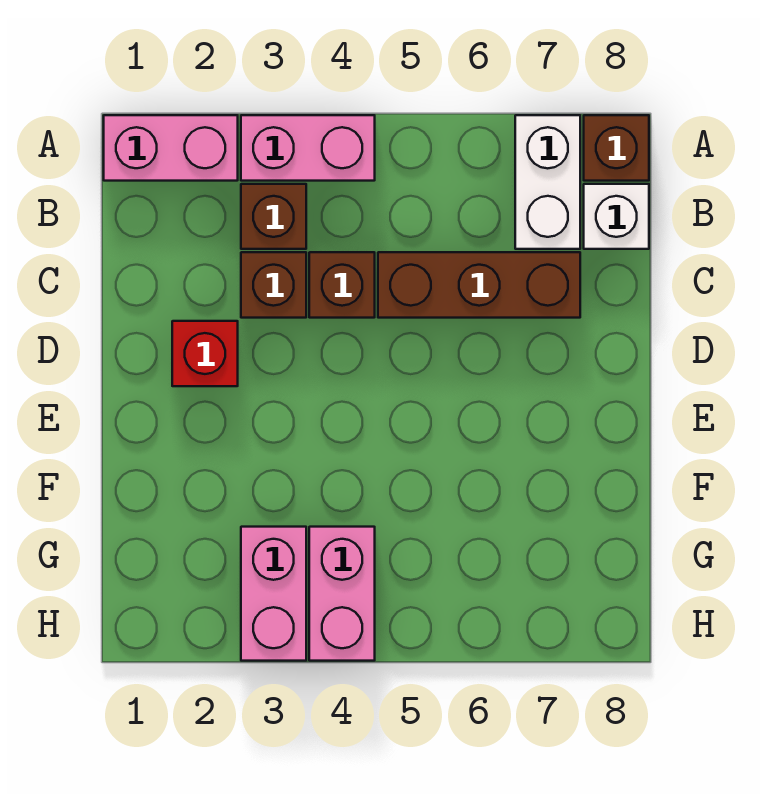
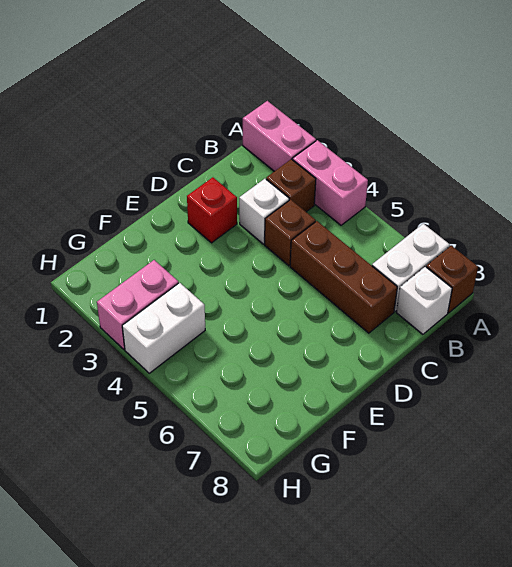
brown brick C3 level 1 -> white brick C3 level 1
pink brick G4:H4 level 1 -> white brick G4:H4 level 1

